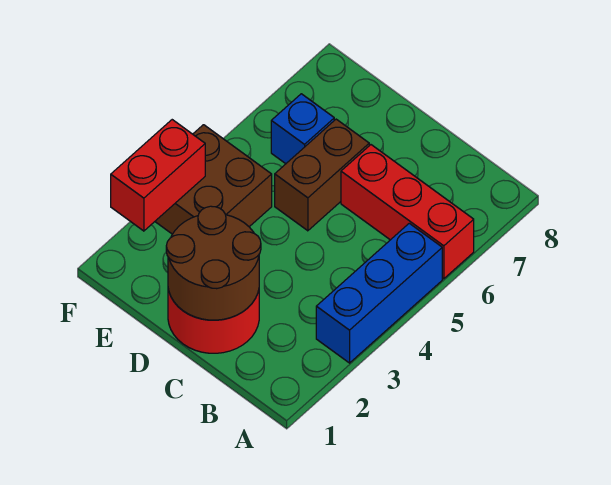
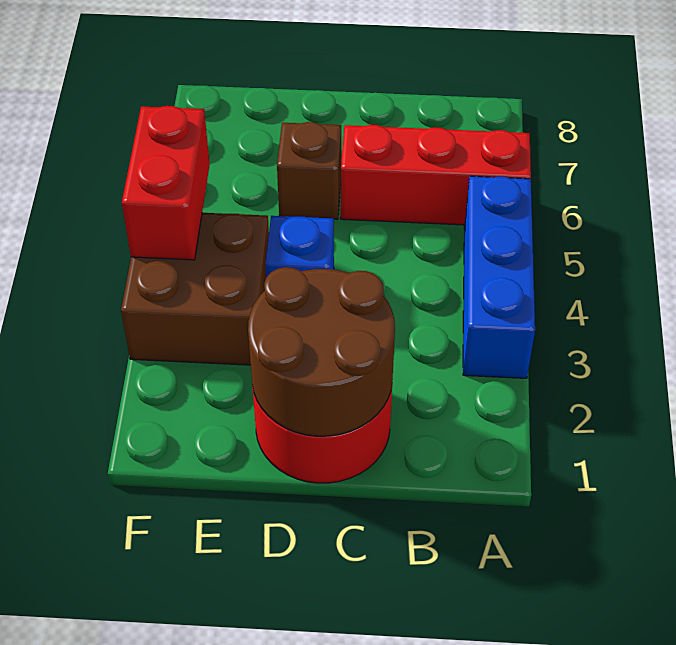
brown brick D5:D6 level 1 -> brown brick D6 level 1
blue brick E6 level 1 -> blue brick D4 level 1
red brick F2:F3 level 2 -> red brick F4:F5 level 2

